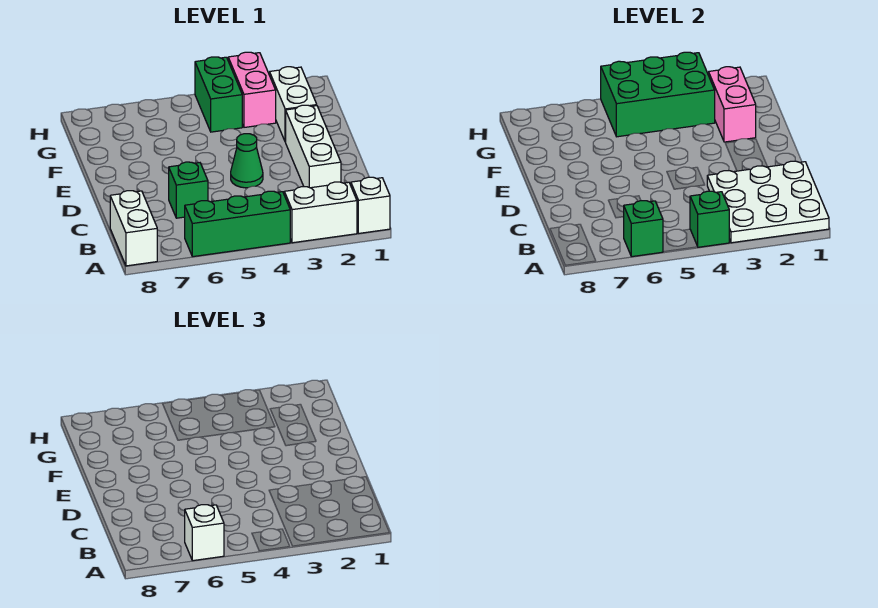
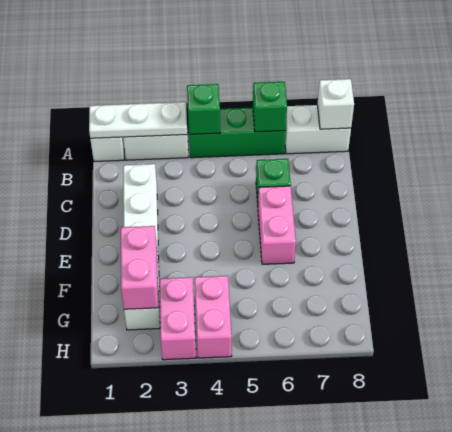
white plate A1:C3 level 2 -> white plate A1:A3 level 2
white brick A6 level 3 -> white brick A8 level 2
white brick A8:B8 level 1 -> white brick A7:A8 level 1
green cone D4 level 1 -> none
none -> pink brick D6:E6 level 1
green brick G3:H5 level 2 -> none
green brick G4:H4 level 1 -> pink brick G4:H4 level 1

